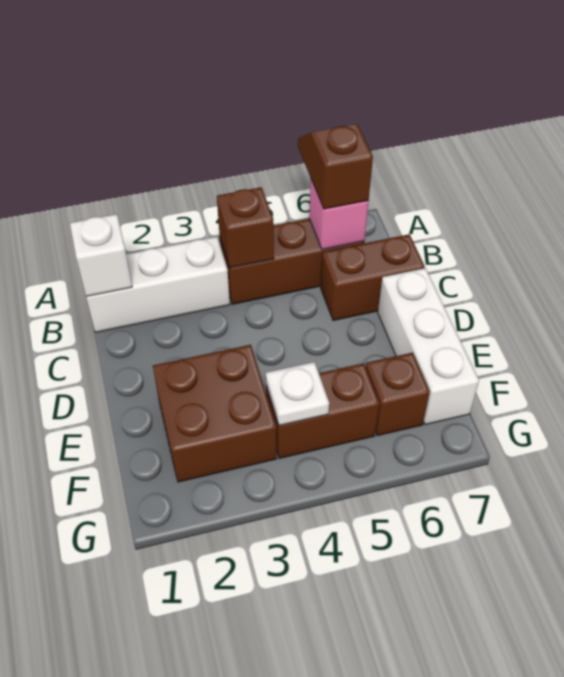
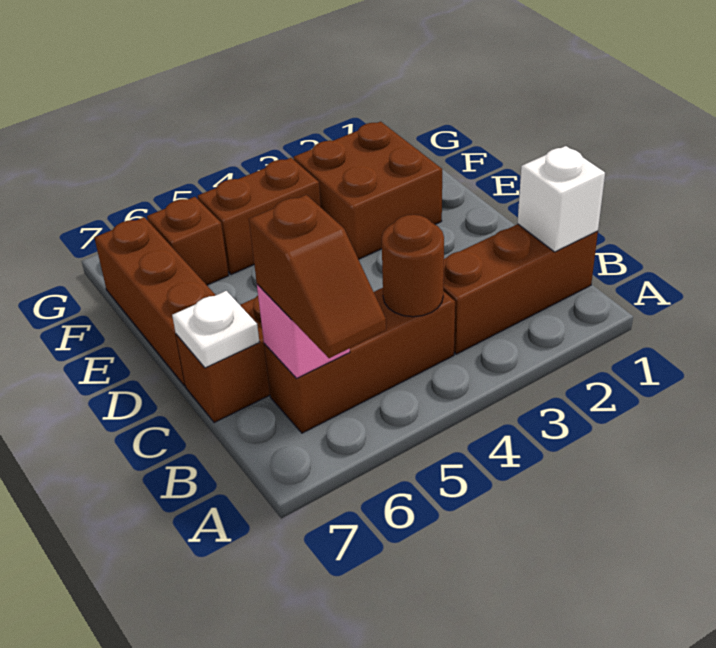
white brick B1:B3 level 1 -> brown brick B1:B3 level 1
brown brick B4 level 2 -> brown round brick B4 level 2
white brick D7:F7 level 1 -> brown brick D7:F7 level 1
white plate F4 level 2 -> white plate C7 level 2

